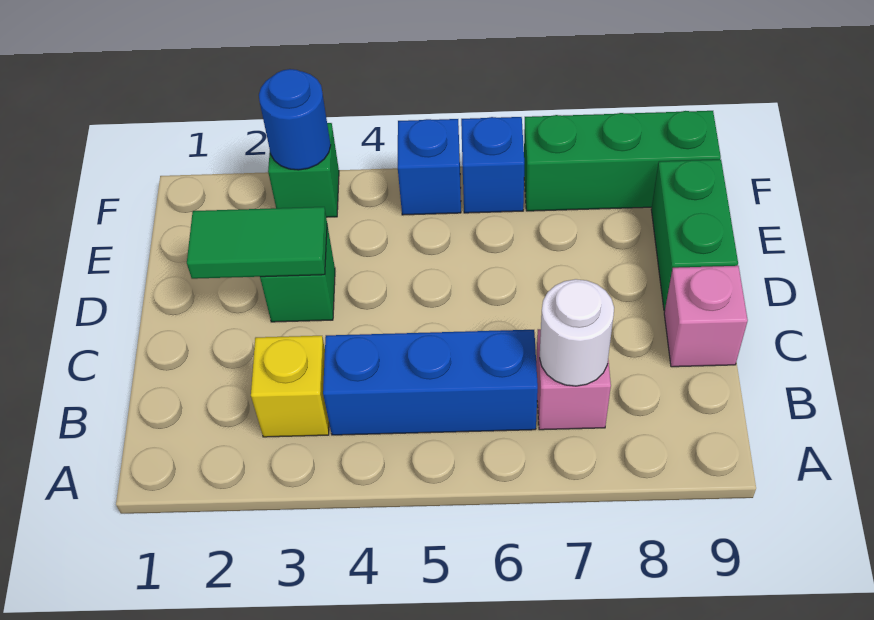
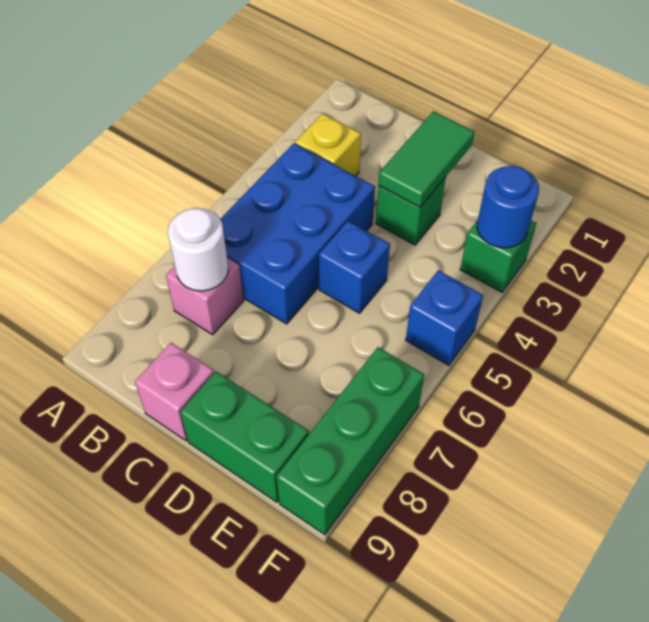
blue brick B4:B6 level 1 -> blue brick B4:C6 level 1
blue brick F6 level 1 -> blue brick D5 level 1

